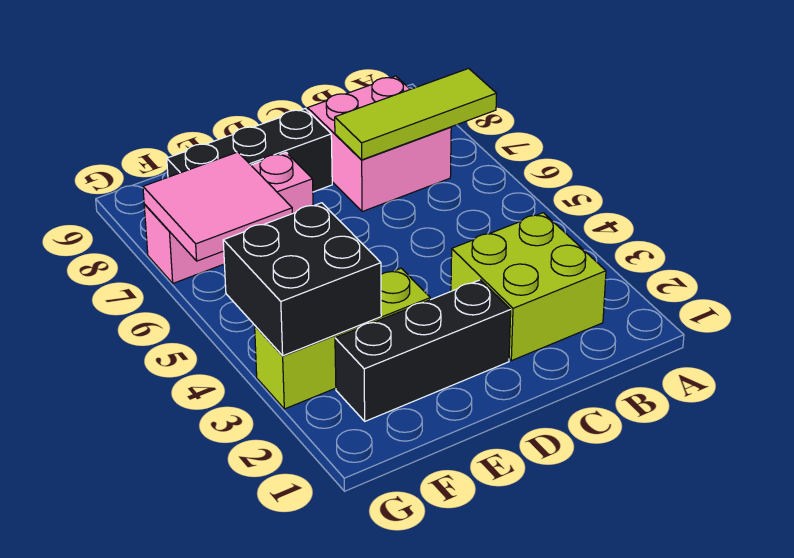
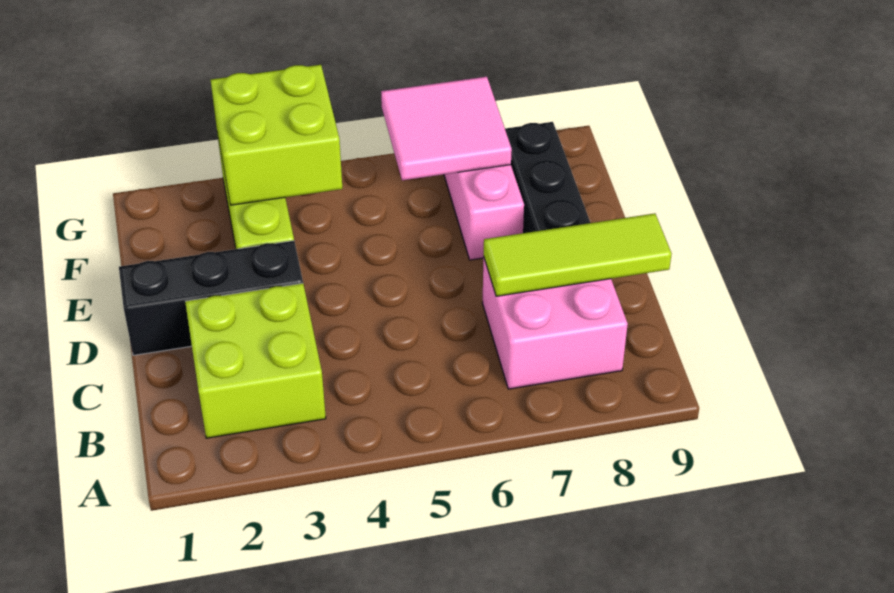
lime tile A7:C7 level 2 -> lime tile C7:C9 level 2
black brick D2:F2 level 1 -> black brick D1:D3 level 1
black brick F3:G4 level 2 -> lime brick F3:G4 level 2

